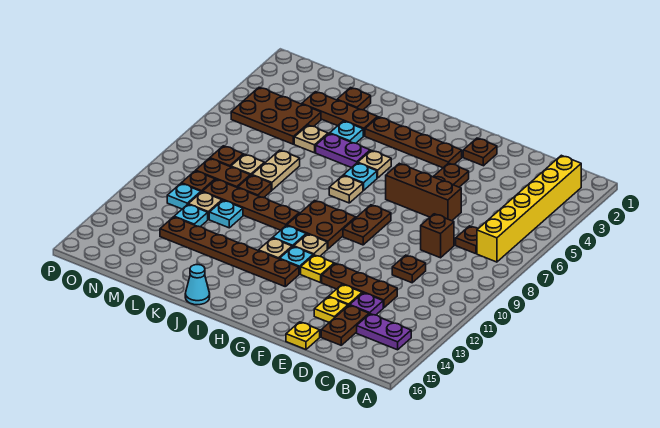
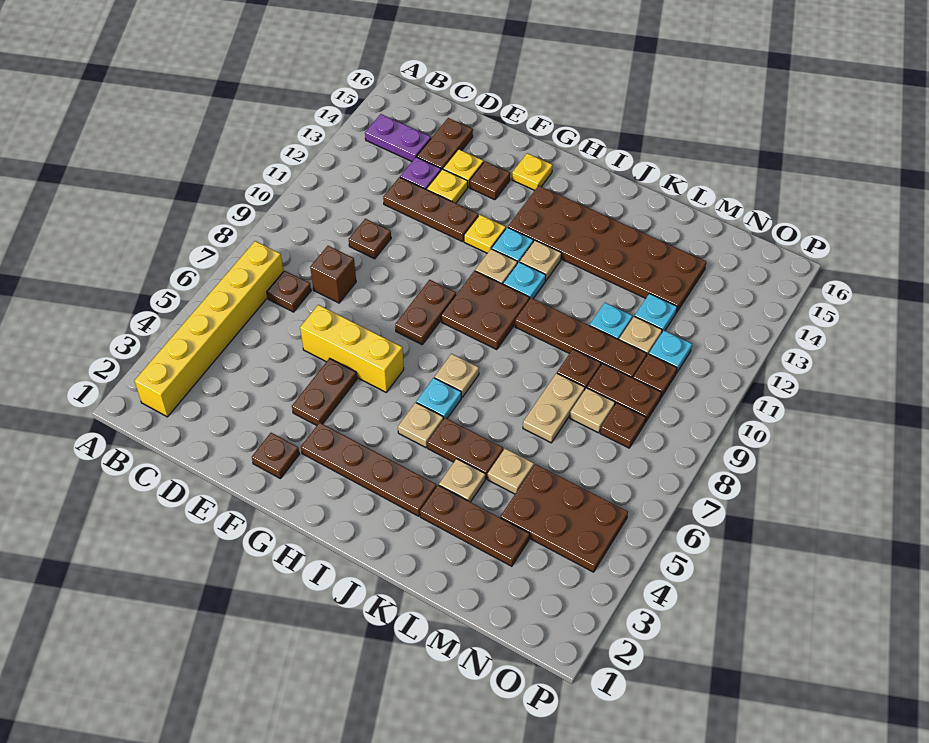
brown brick E6:G6 level 1 -> yellow brick E6:G6 level 1
yellow plate E16 level 1 -> yellow plate G15 level 1
brown plate H13:M13 level 1 -> brown plate H13:M14 level 1
purple plate J5:K5 level 1 -> brown plate J5:K5 level 1
cyan cone J16 level 1 -> none
cyan plate K4 level 1 -> tan plate K4 level 1
brown plate L2 level 1 -> brown plate F14 level 1

